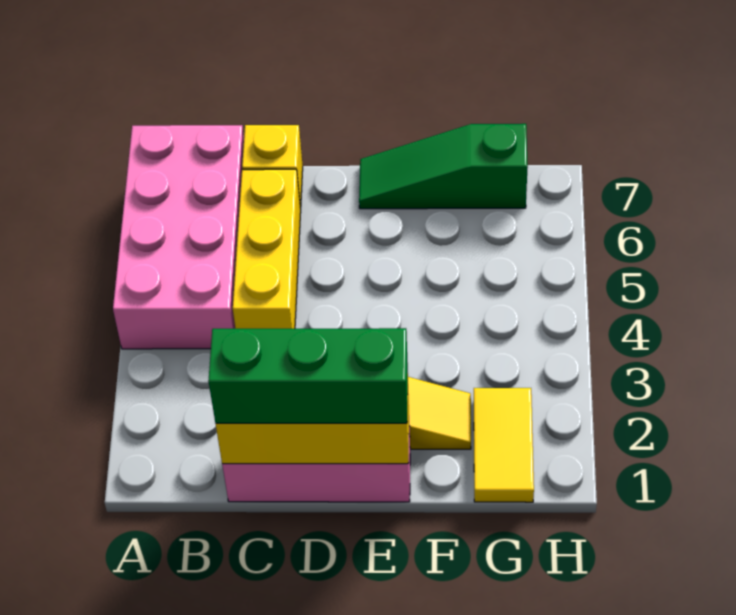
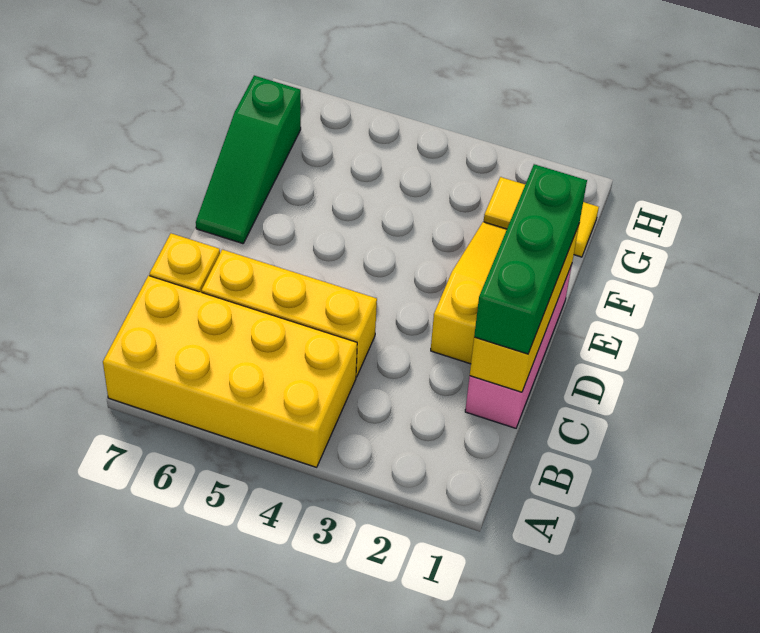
pink brick A4:B7 level 1 -> yellow brick A4:B7 level 1

